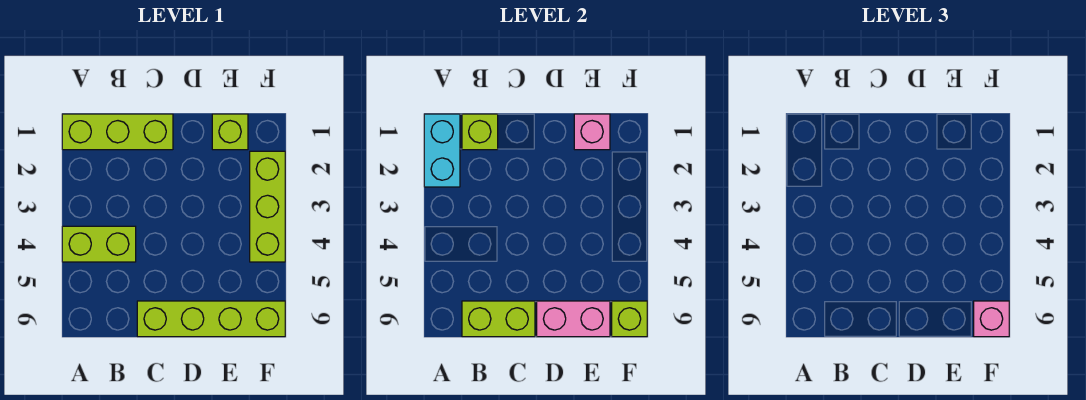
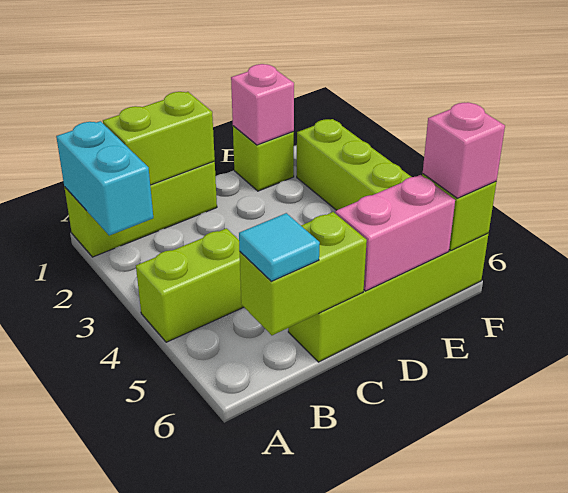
lime brick B1 level 2 -> lime brick B1:C1 level 2
none -> cyan tile B6 level 3

